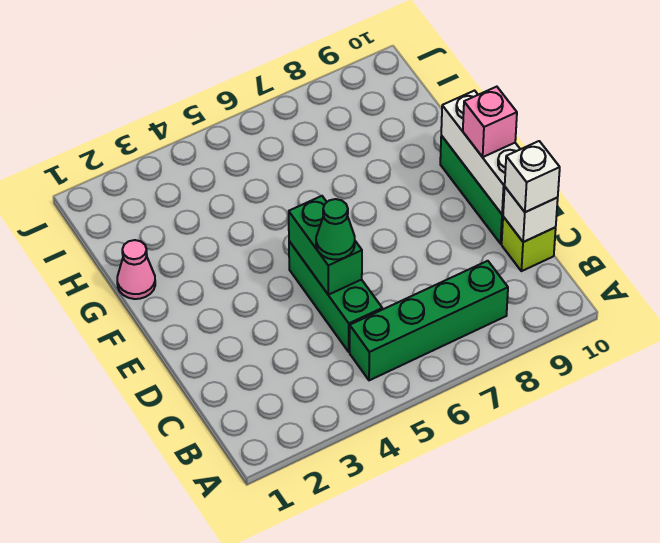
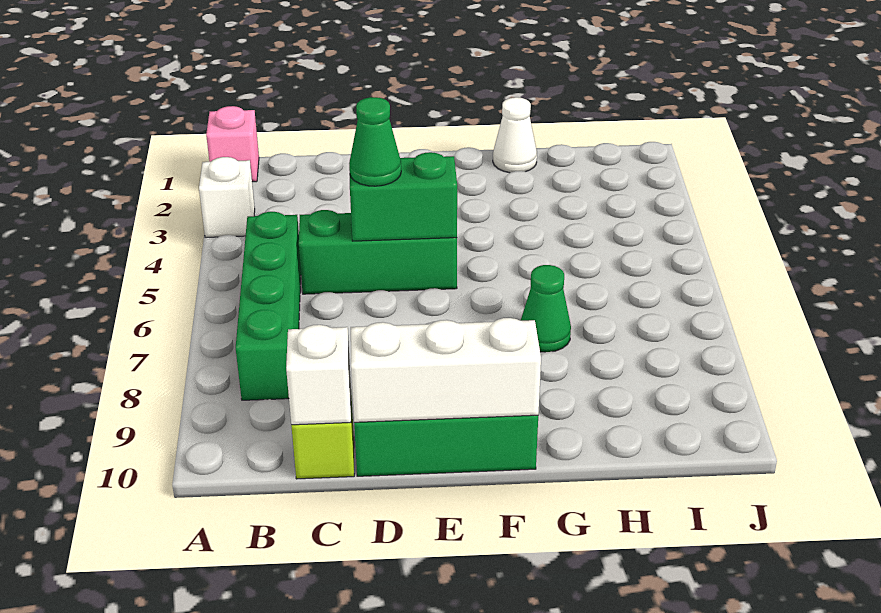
white brick C10 level 3 -> white brick A3 level 1
pink brick E10 level 3 -> pink brick A1 level 1
pink cone G1 level 1 -> white cone G1 level 1
none -> green cone G7 level 1

